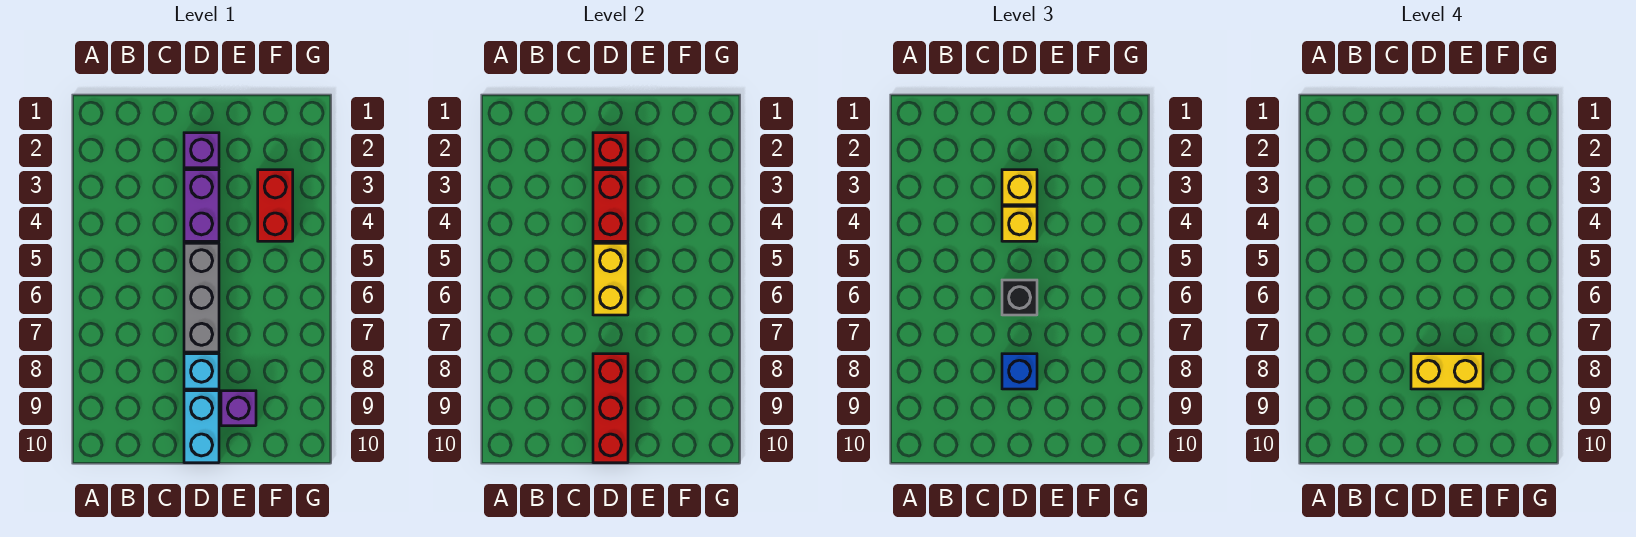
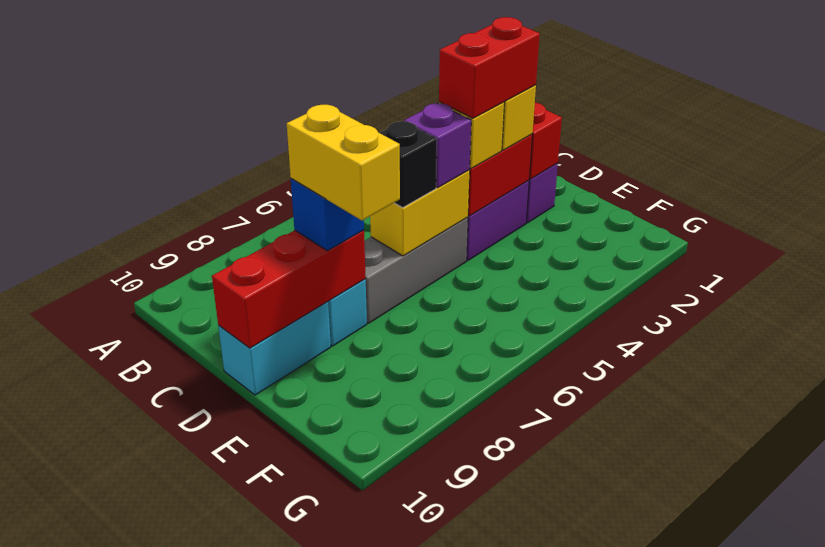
purple brick E9 level 1 -> purple brick D5 level 3
red brick F3:F4 level 1 -> red brick D3:D4 level 4

